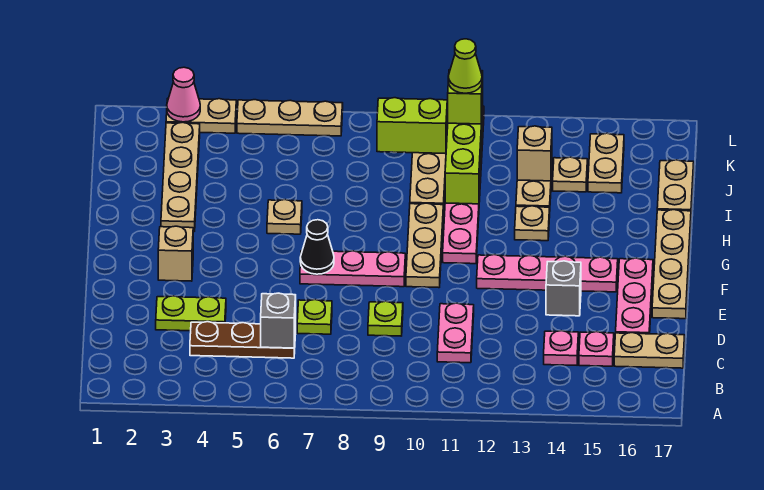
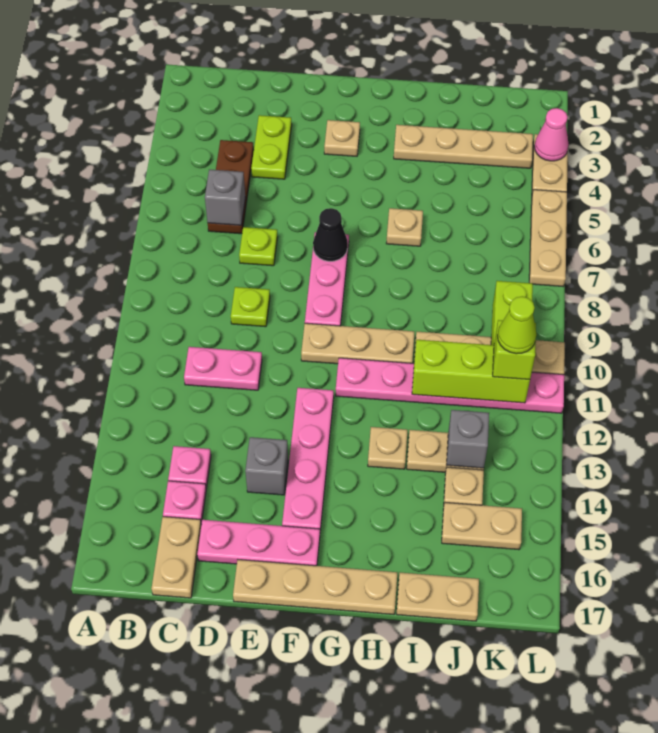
tan brick F3 level 1 -> tan plate F3 level 1
tan brick J13 level 2 -> grey brick J13 level 2

